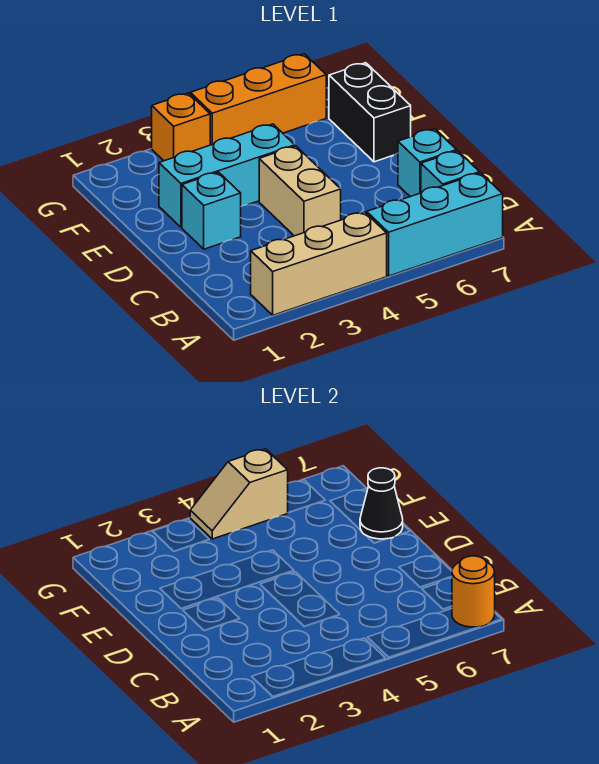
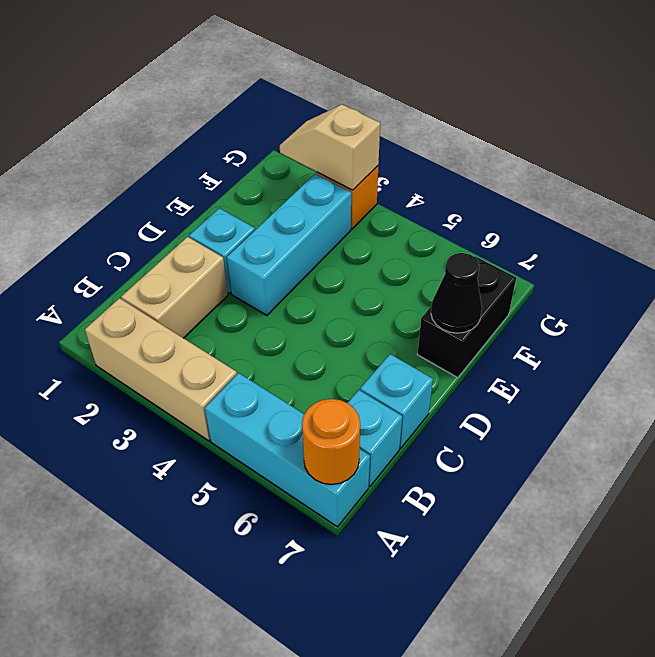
tan brick C4:D4 level 1 -> tan brick B2:C2 level 1
cyan brick E2:E4 level 1 -> cyan brick D3:F3 level 1
orange brick G4:G6 level 1 -> none
tan slope G4:G5 level 2 top 5 -> tan slope G2:G3 level 2 top 3

